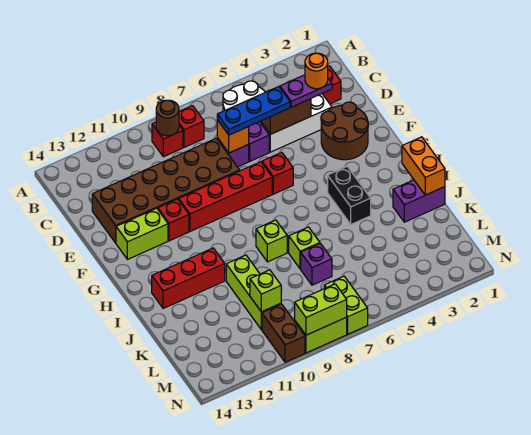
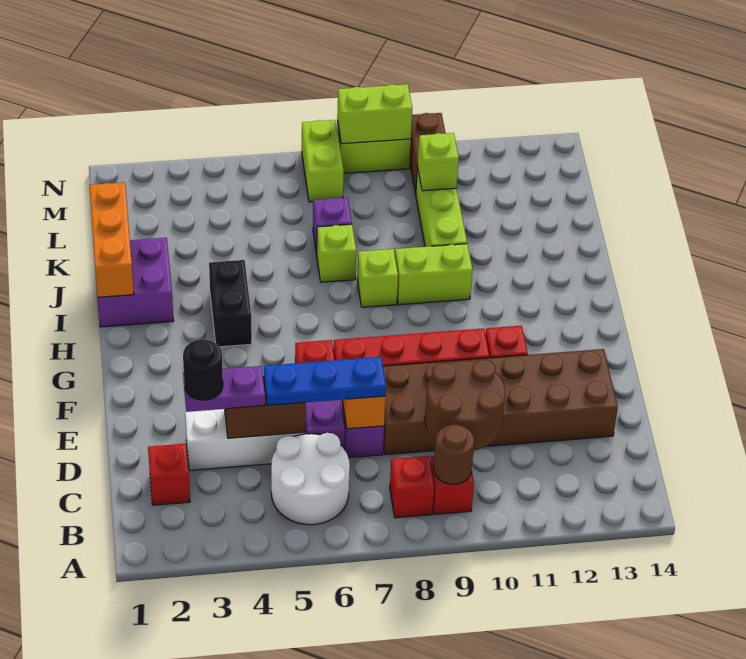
orange round brick D3 level 4 -> black round brick D3 level 4
brown round brick E2:F3 level 1 -> brown round brick C9:D10 level 2
lime brick F12:F13 level 1 -> lime brick I9:I10 level 1
orange brick I1:J1 level 2 -> orange brick I1:K1 level 2
red brick I11:I13 level 1 -> none
purple brick J1:J2 level 1 -> purple brick I1:J2 level 1

